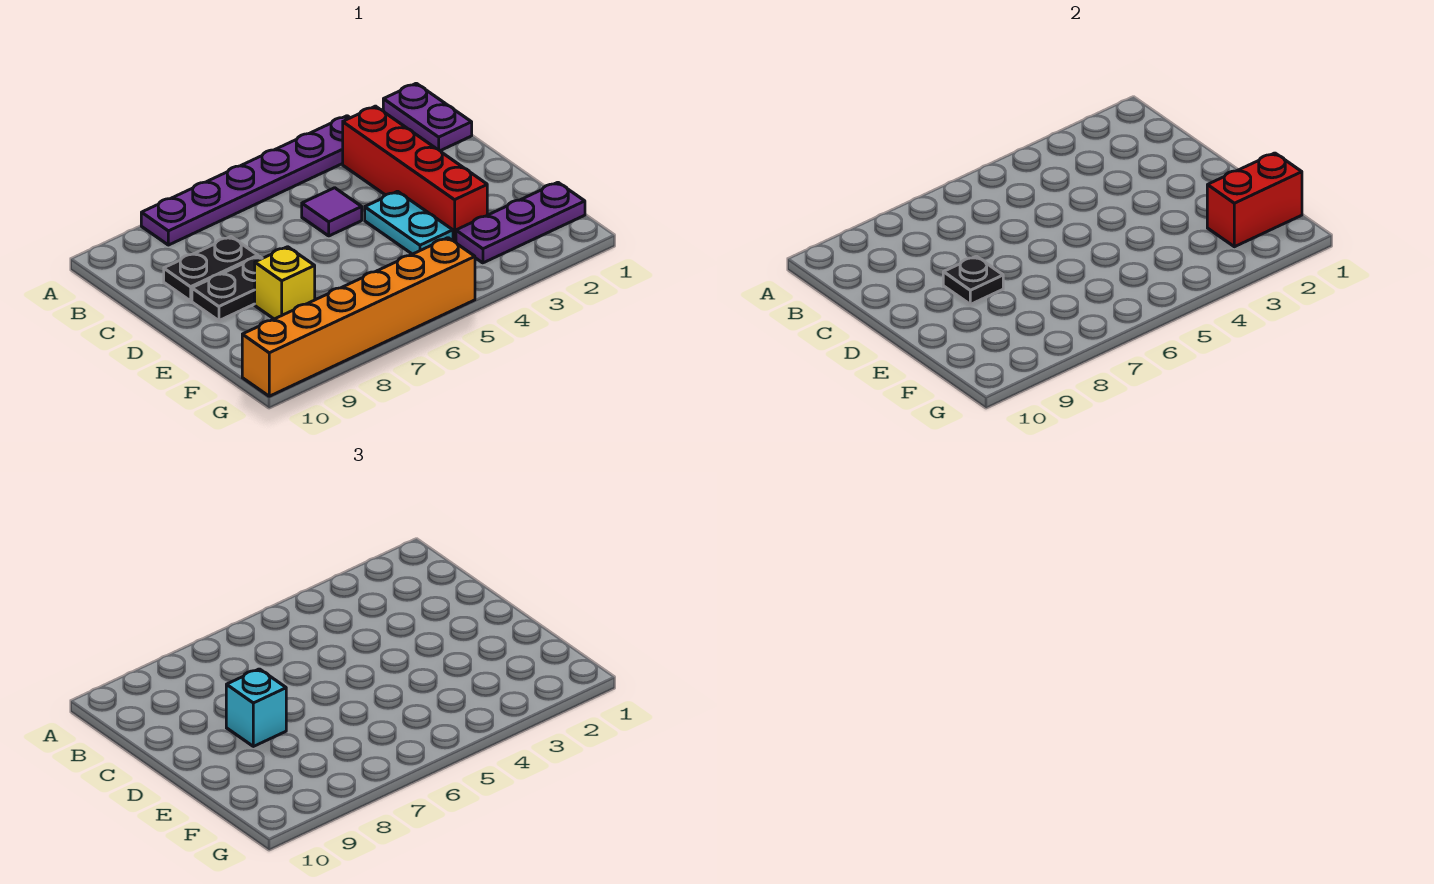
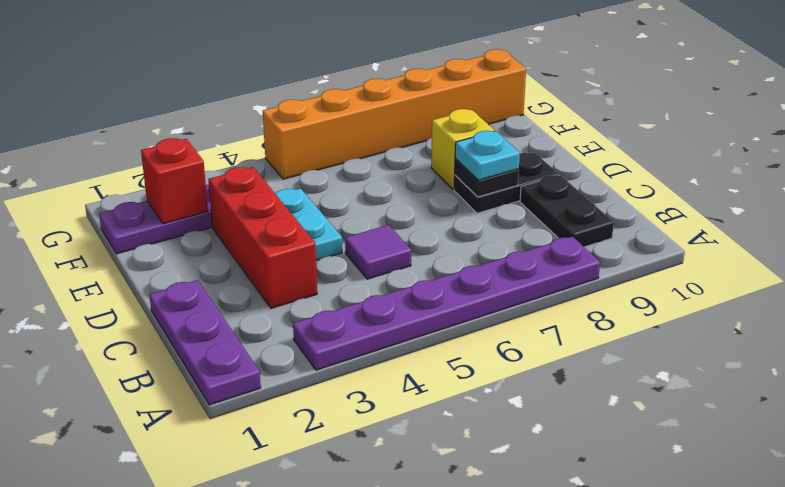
purple plate A1:B1 level 1 -> purple plate A1:C1 level 1
red brick B3:E3 level 1 -> red brick C3:E3 level 1
black plate C8:C9 level 1 -> black plate B9:C9 level 1
cyan brick D8 level 3 -> cyan plate D8 level 3
red brick F1:F2 level 2 -> red brick F2 level 2

